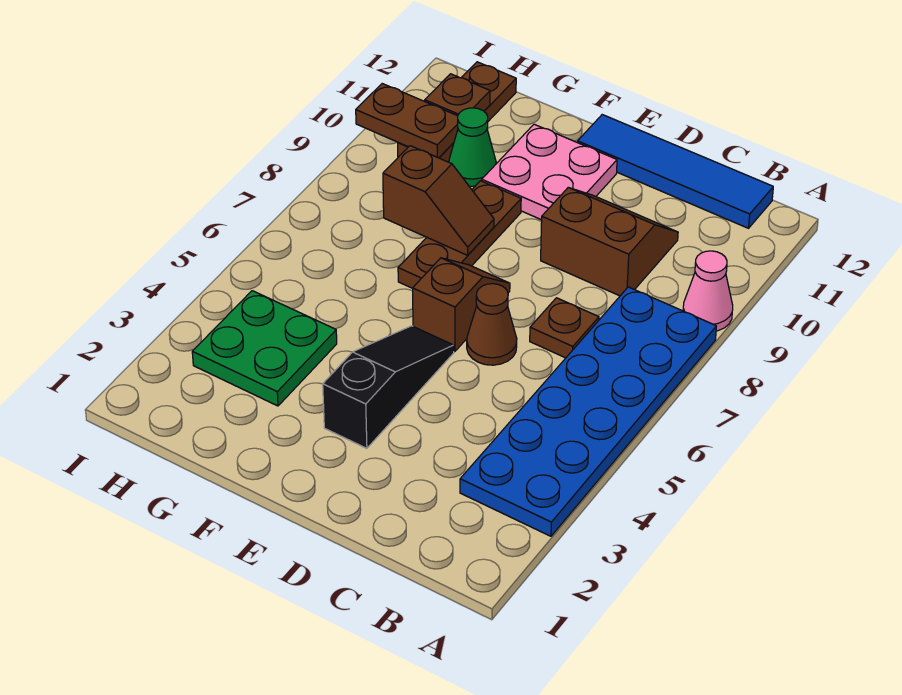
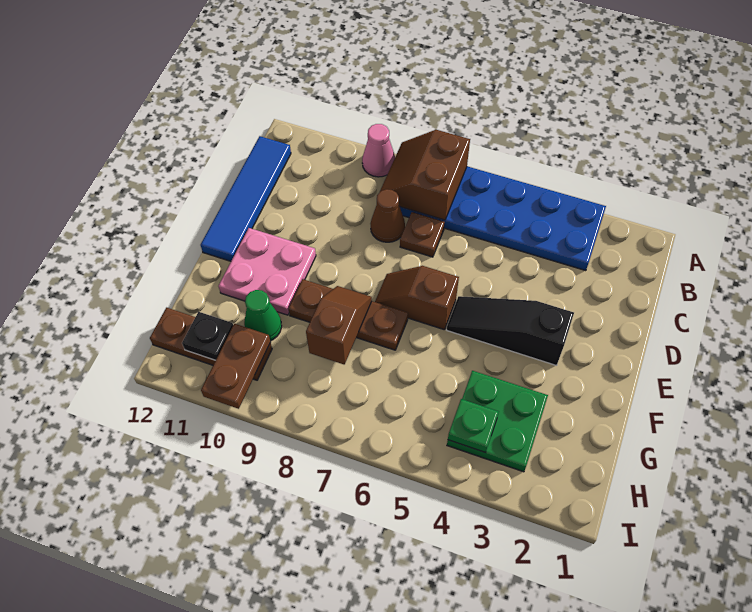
brown slope C9:D10 level 1 top 9 -> brown slope A7:B8 level 2 top 7
brown cone D6 level 1 -> brown cone C8 level 1
none -> green plate H4 level 2
brown plate H11 level 2 -> black plate H11 level 2

